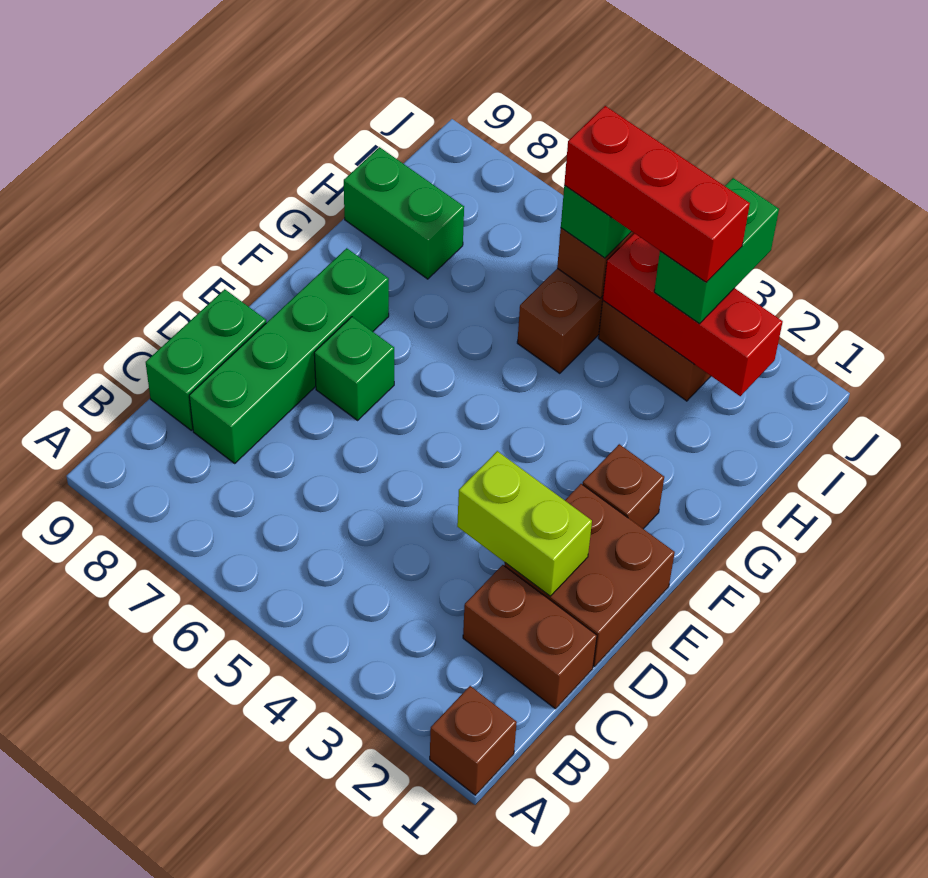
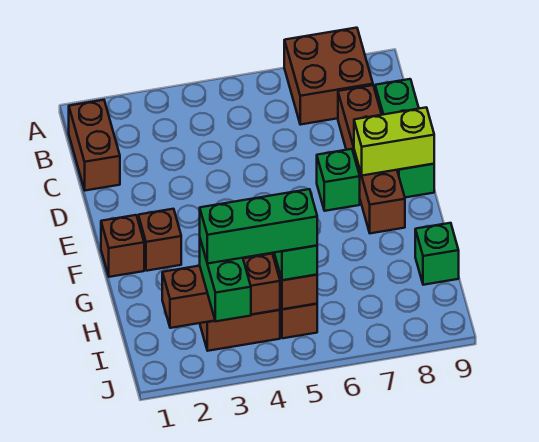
brown brick A1 level 1 -> brown brick F1 level 1
brown brick C1:C2 level 1 -> brown brick B1:C1 level 1
green brick C8:F8 level 1 -> brown brick C8:F8 level 1
green brick C9:D9 level 1 -> green brick C9:E9 level 1
brown brick D1:E2 level 1 -> brown brick A7:B8 level 1
lime brick D2:D3 level 2 -> lime brick E8:E9 level 2
green brick H8:H9 level 1 -> green brick H9 level 1
red brick I2:I4 level 2 -> brown brick I2:I4 level 2
red brick I3:I5 level 4 -> green brick I3:I5 level 4

